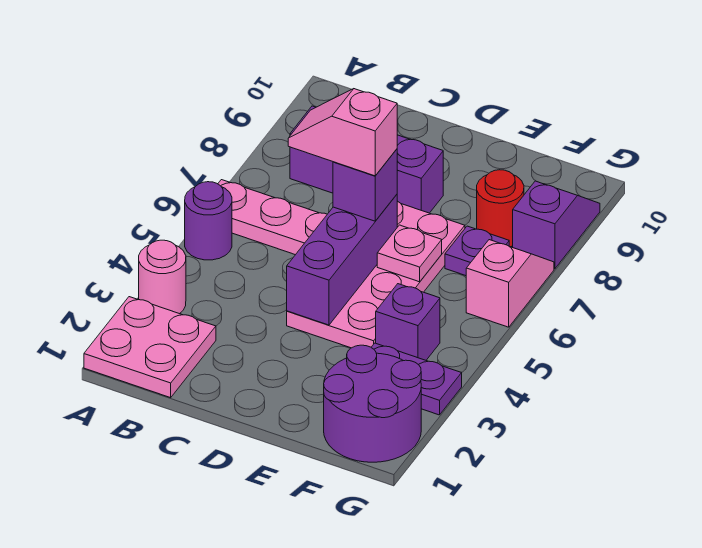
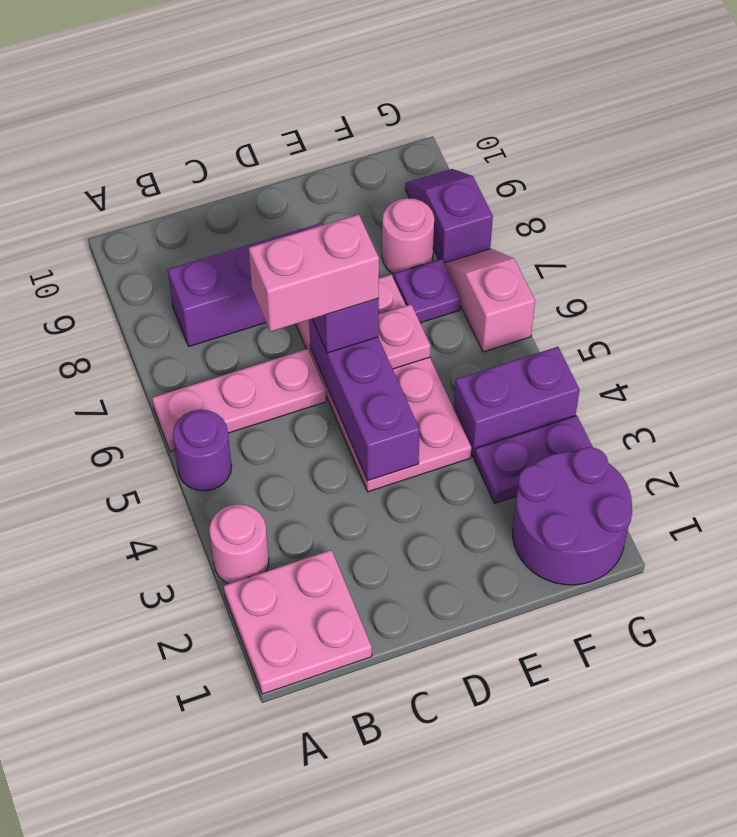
pink slope C6:D6 level 4 top D -> pink brick C6:D6 level 4
purple brick F4 level 1 -> purple brick F4:G4 level 1
red round brick F8 level 1 -> pink round brick F8 level 1

